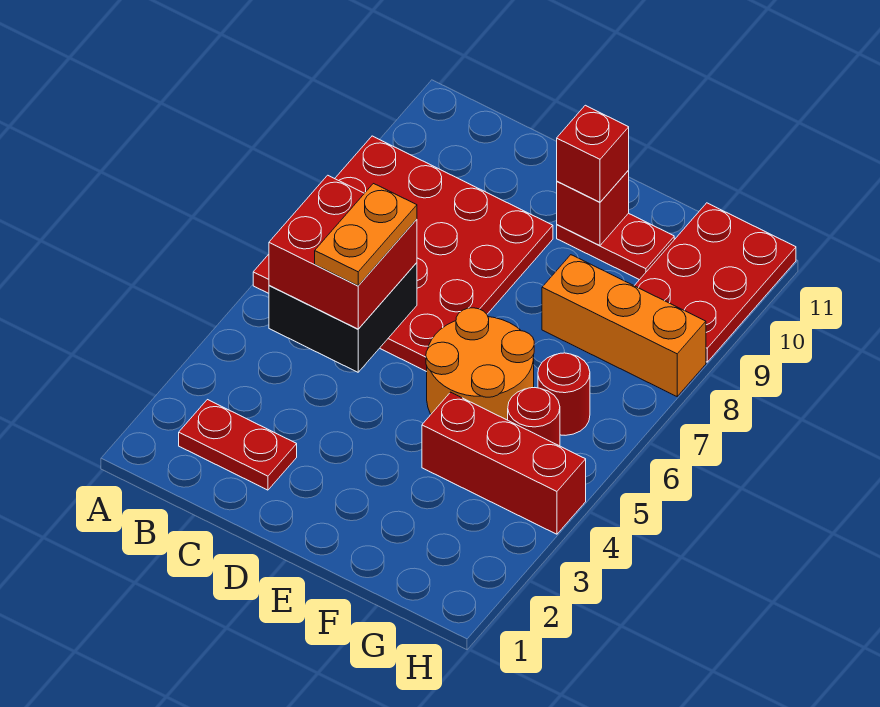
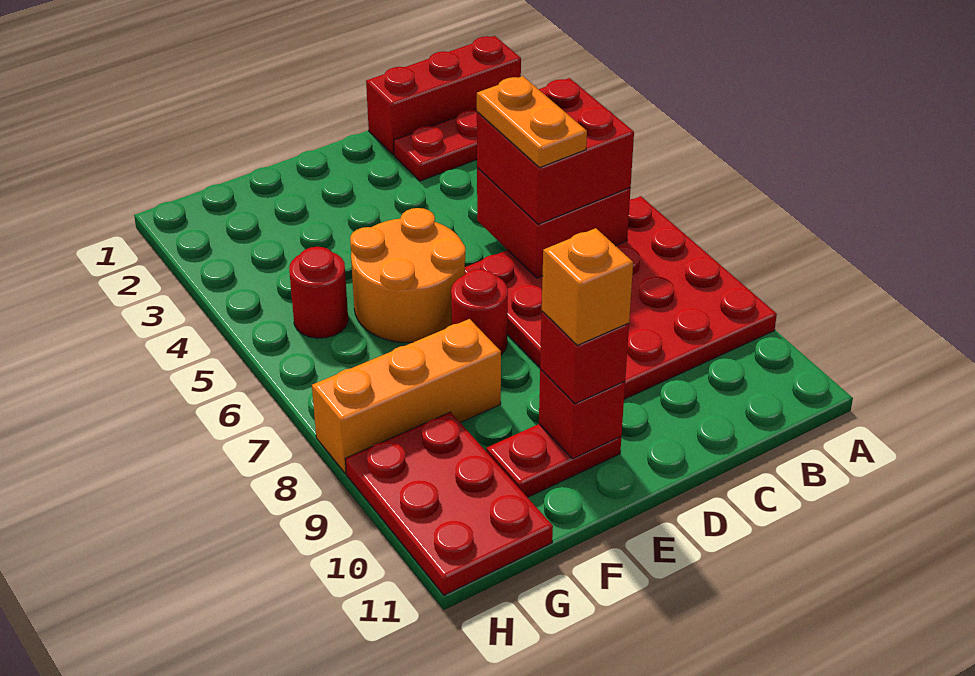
black brick B5:C6 level 2 -> red brick B5:C6 level 2
none -> orange brick E10 level 4
red brick F4:H4 level 1 -> red brick A1:C1 level 1
red round brick G6 level 1 -> red round brick E7 level 1

